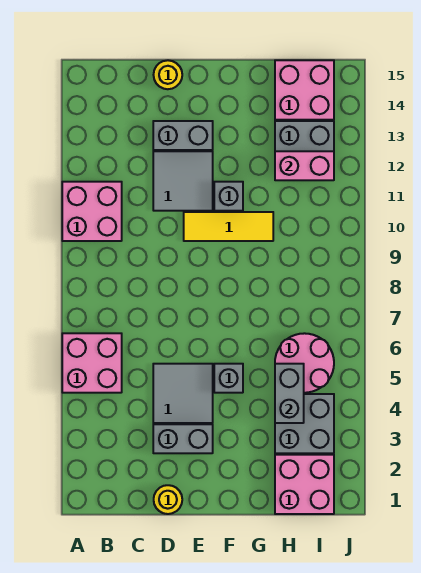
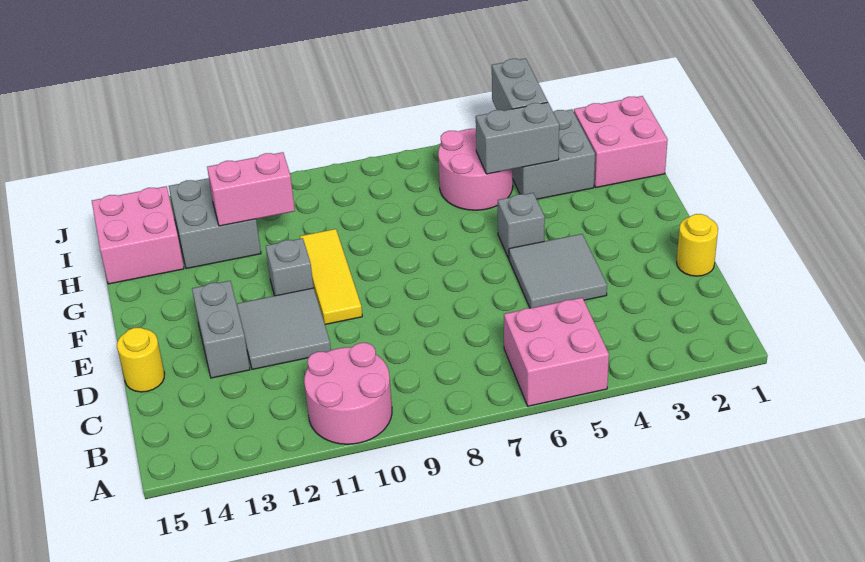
pink brick A10:B11 level 1 -> pink round brick A10:B11 level 1
grey brick D3:E3 level 1 -> grey brick I4:J4 level 2
pink brick H12:I12 level 2 -> pink brick H11:H12 level 2

